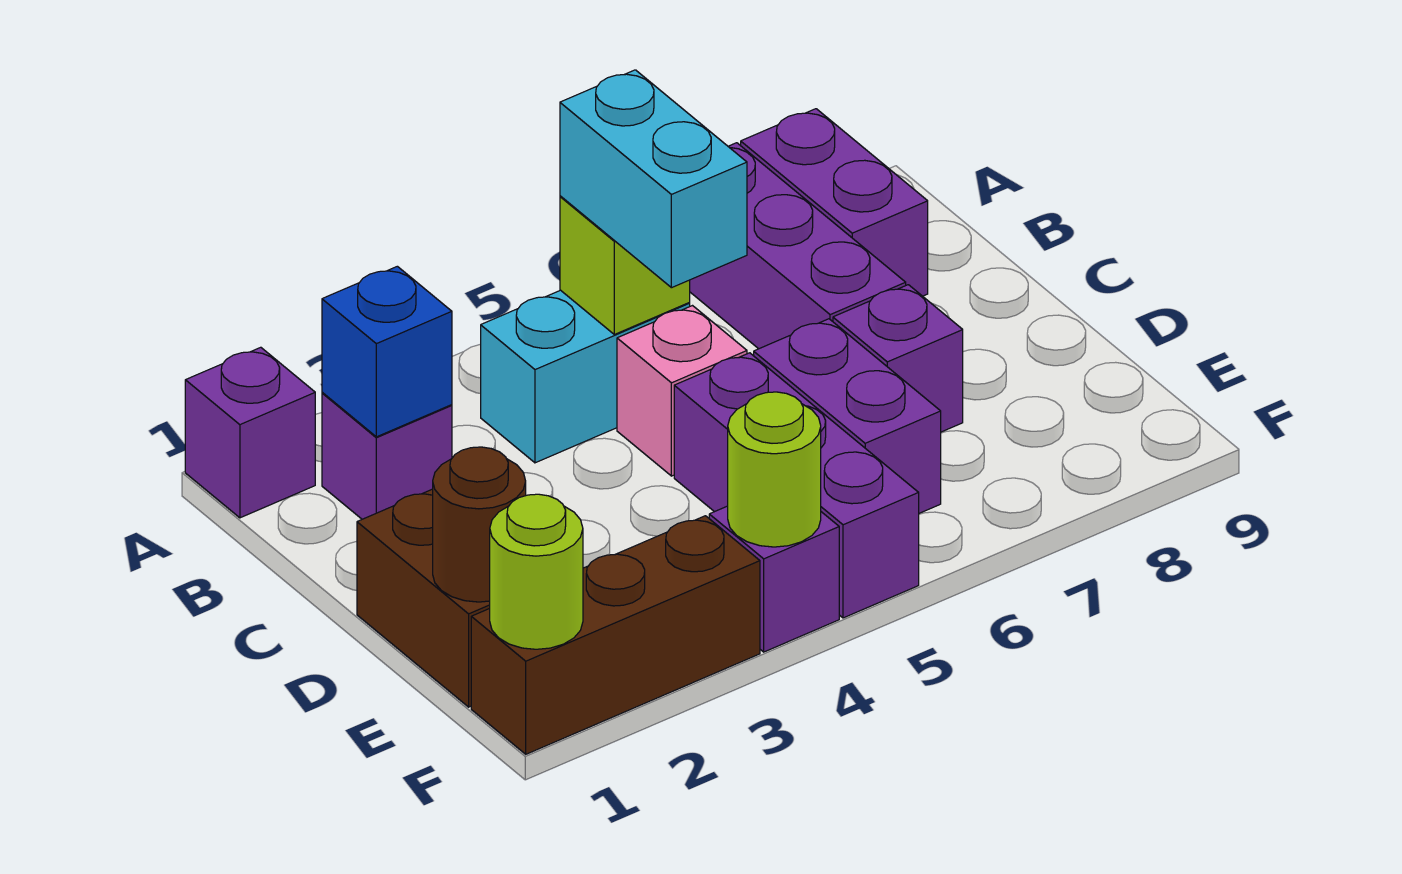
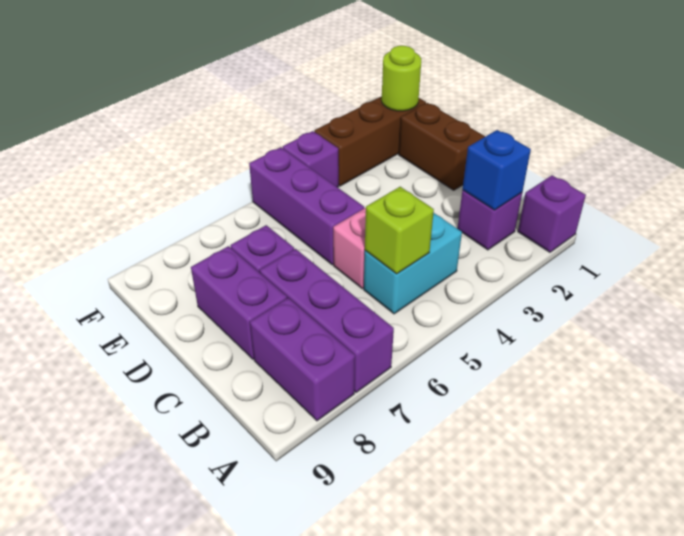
cyan brick B5:C5 level 3 -> none
purple brick D6:E6 level 1 -> purple brick C8:D8 level 1
brown round brick E1 level 2 -> none
lime round brick F4 level 2 -> none

